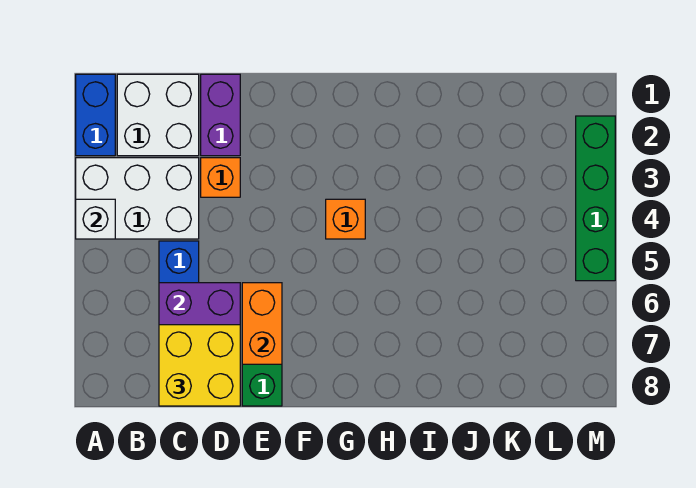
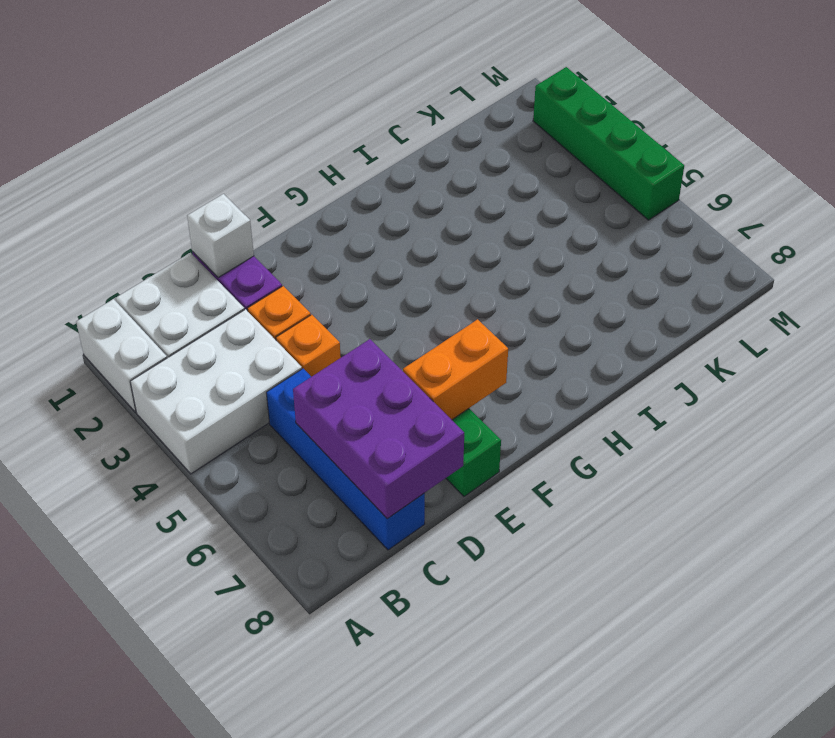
blue brick A1:A2 level 1 -> white brick A1:A2 level 1
white brick A4 level 2 -> white brick D1 level 2
yellow brick C7:D8 level 3 -> none
orange brick E6:E7 level 2 -> orange brick E7:F7 level 2
orange brick G4 level 1 -> orange brick D4 level 1

